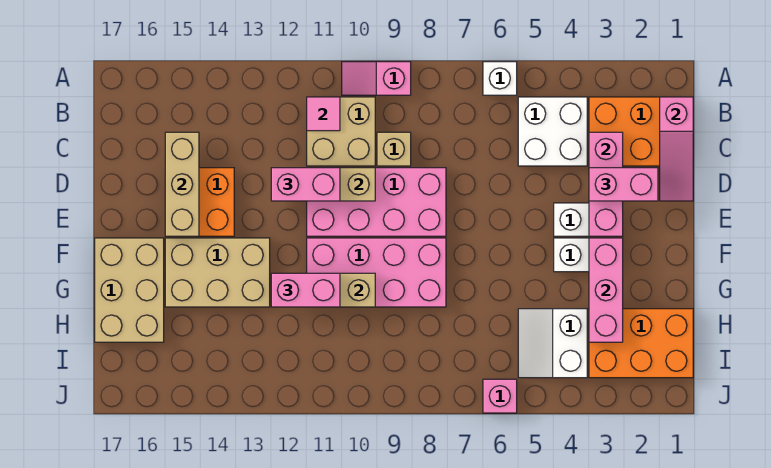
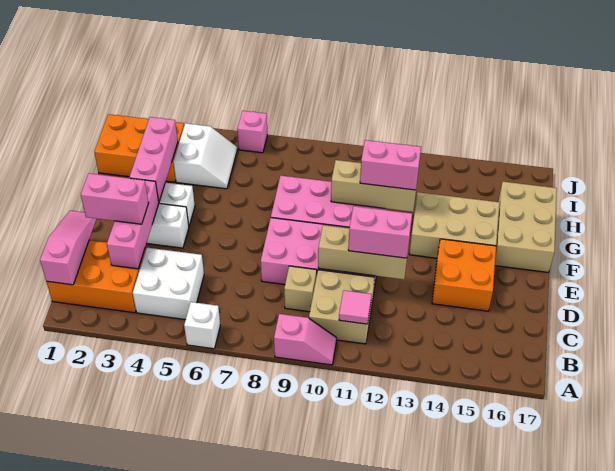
tan brick C15:E15 level 2 -> none

